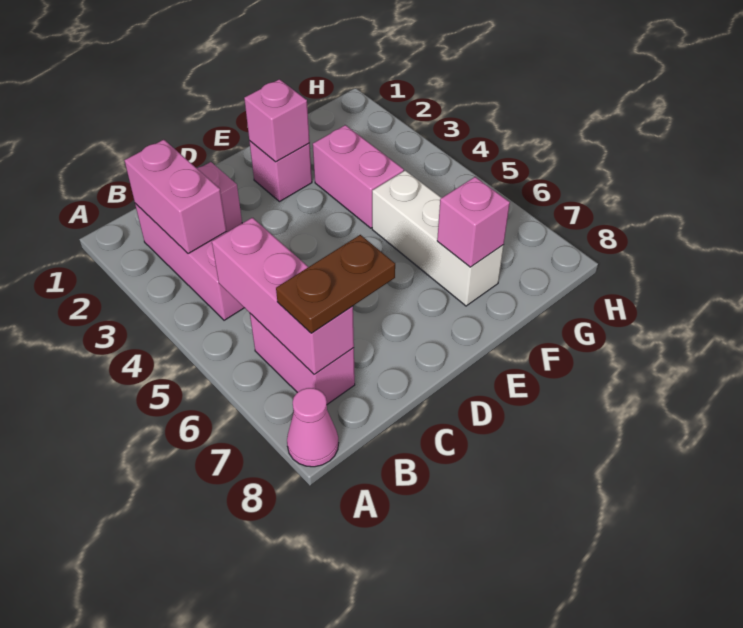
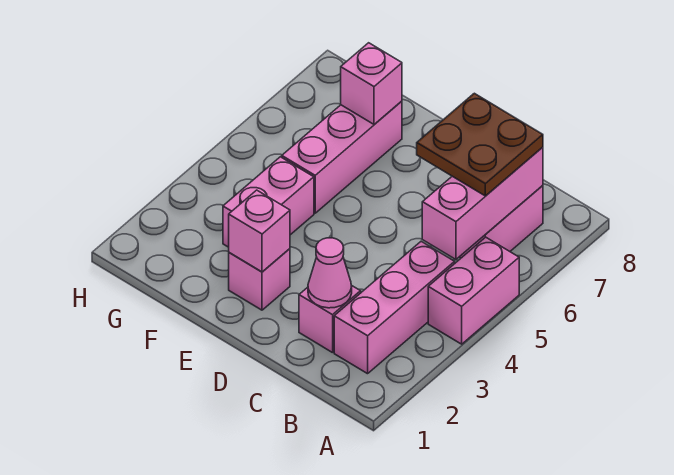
pink cone A8 level 1 -> pink cone C2 level 2
pink brick B2:B3 level 2 -> pink brick A4:A5 level 1
brown plate B7:C7 level 3 -> brown plate B6:C7 level 3
white brick F5:F7 level 1 -> pink brick F5:F7 level 1

